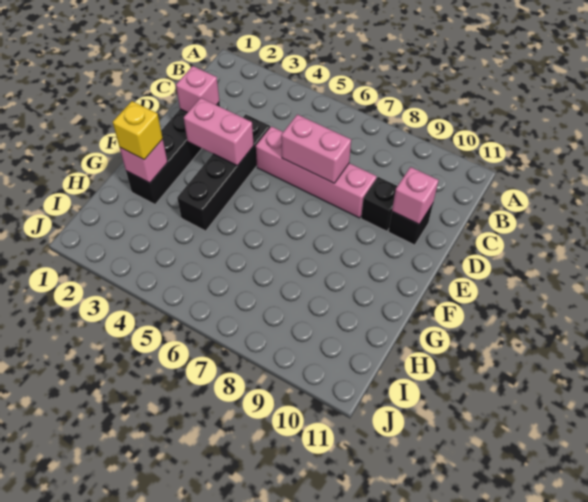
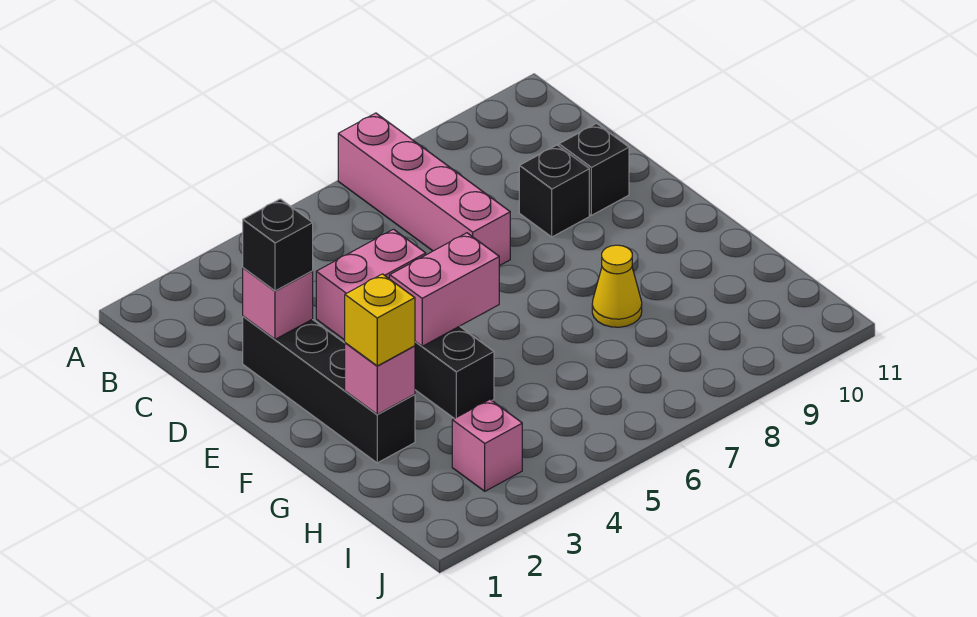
none -> black brick D2 level 3
pink brick D5:D8 level 1 -> pink brick A7:D7 level 1
pink brick D6:D7 level 2 -> pink brick F4:F5 level 2
pink brick D10 level 2 -> pink brick I3 level 1
none -> yellow cone G8 level 1

